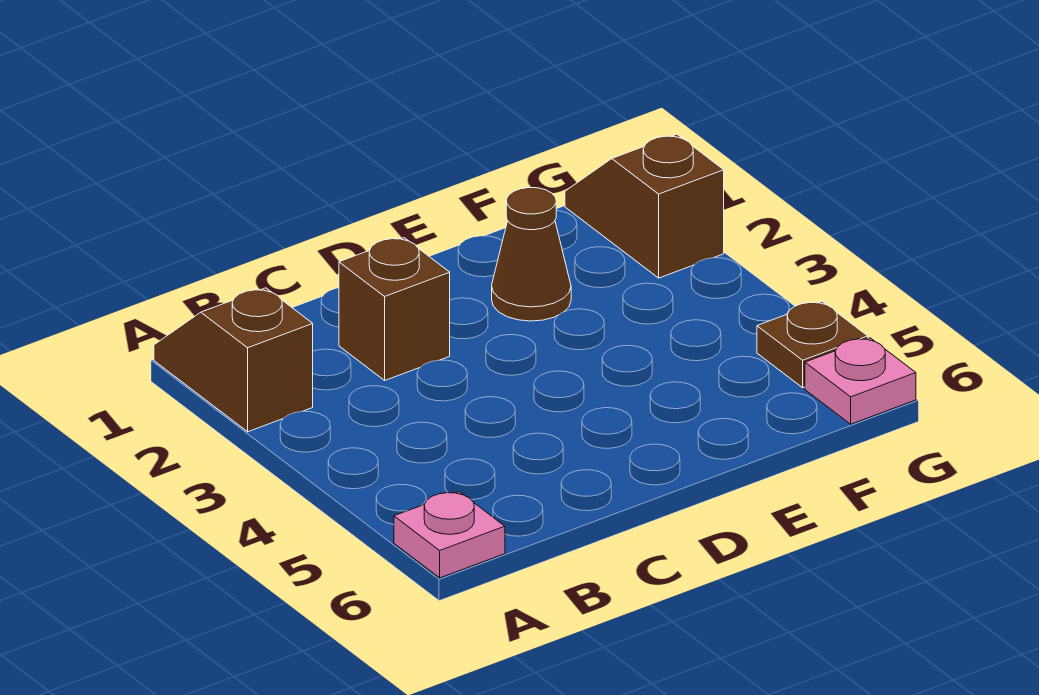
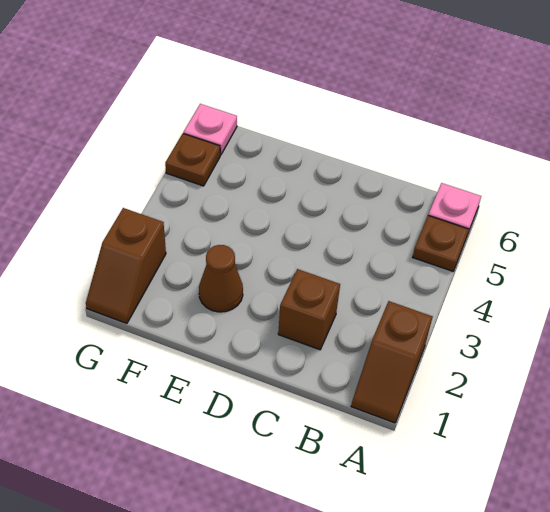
none -> brown plate A5 level 1

